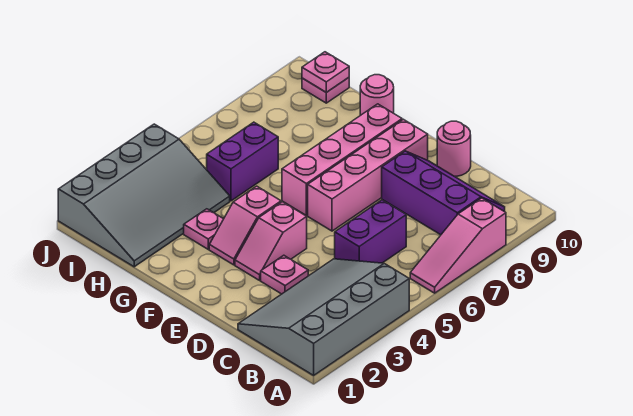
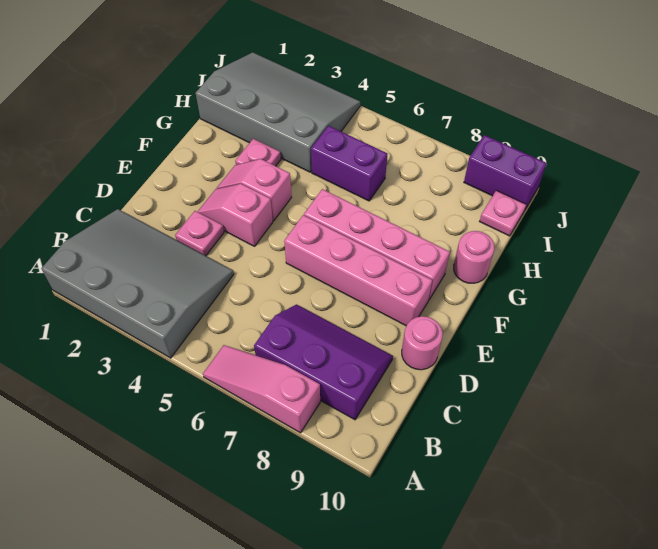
purple slope B8:D9 level 1 top 8 -> purple slope B7:C9 level 1 top B
purple brick C5:C6 level 1 -> purple brick J9:J10 level 1
grey slope H1:J4 level 1 top J -> grey slope H1:J4 level 1 top H
pink plate I10 level 2 -> none

